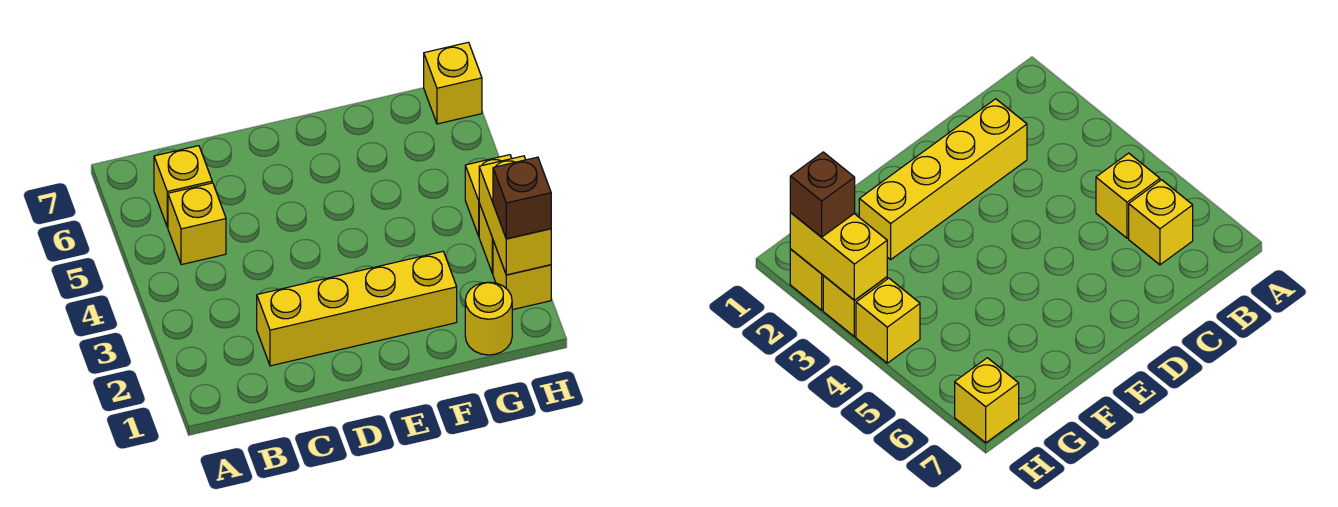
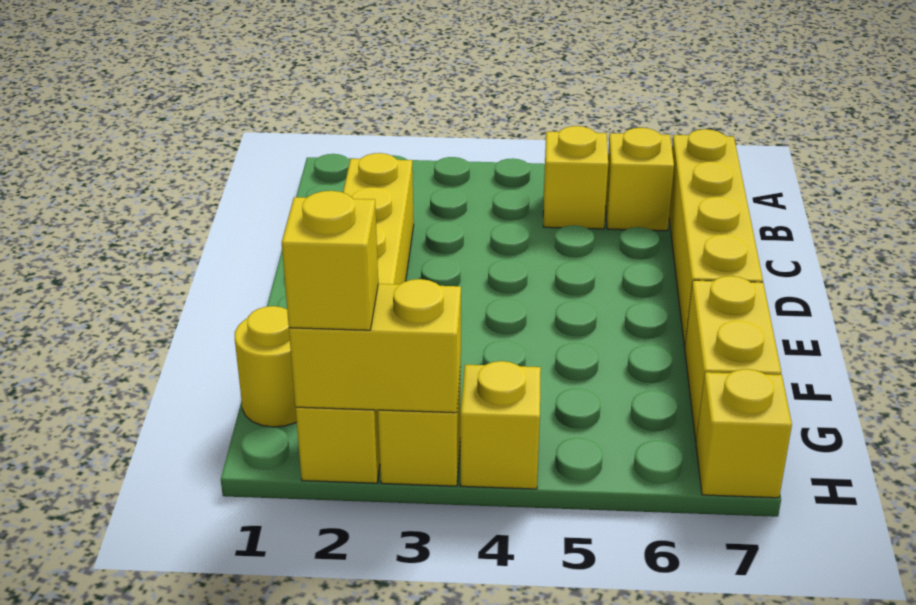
none -> yellow brick B7:E7 level 1
none -> yellow brick F7:G7 level 1
brown brick H2 level 3 -> yellow brick H2 level 3

